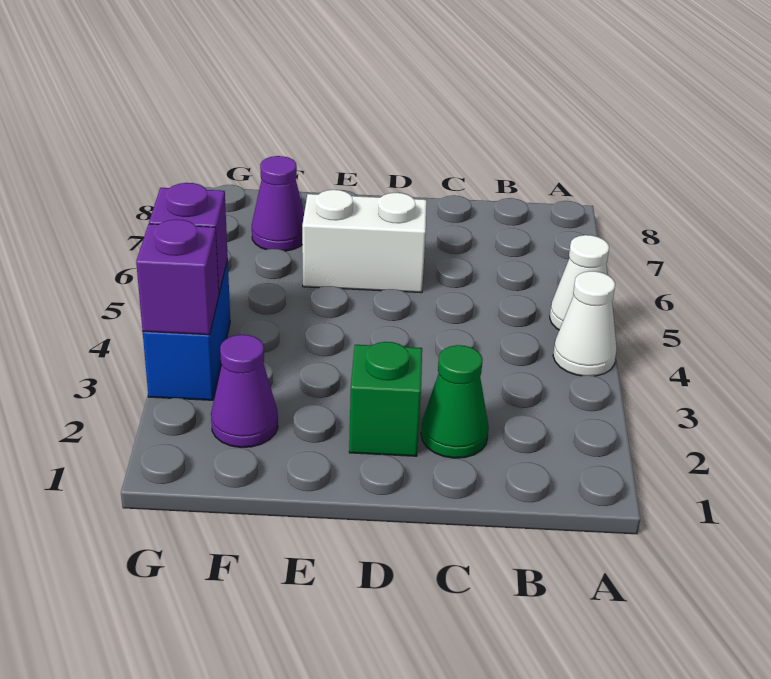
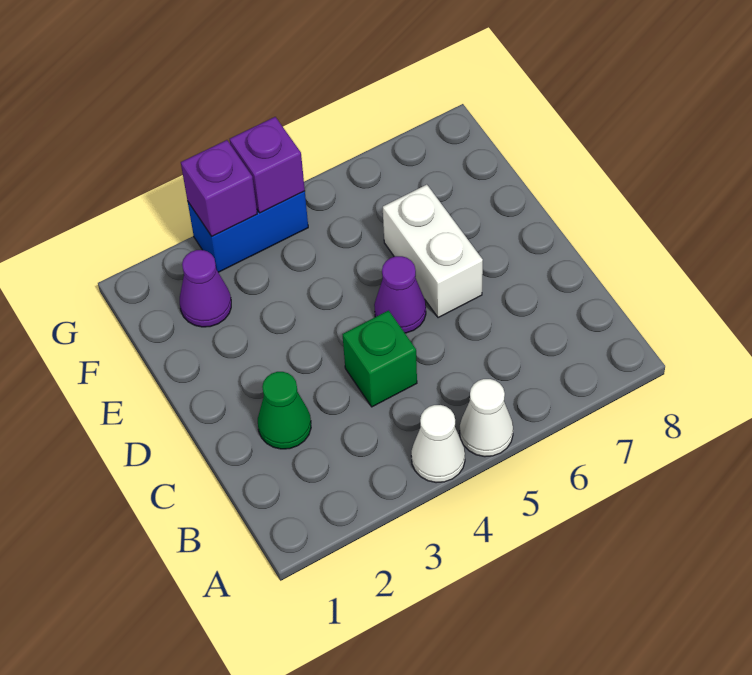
green brick D2 level 1 -> green brick C4 level 1
purple cone F7 level 1 -> purple cone D5 level 1

